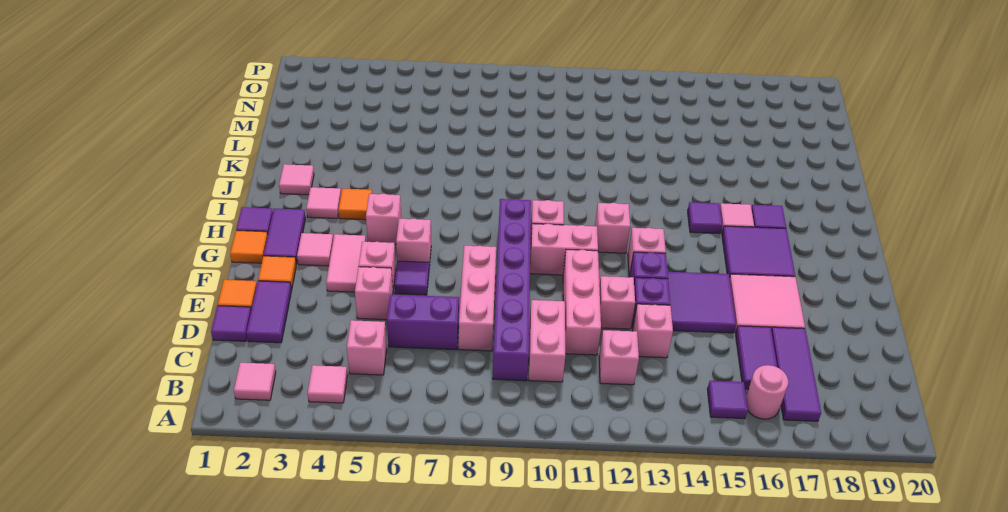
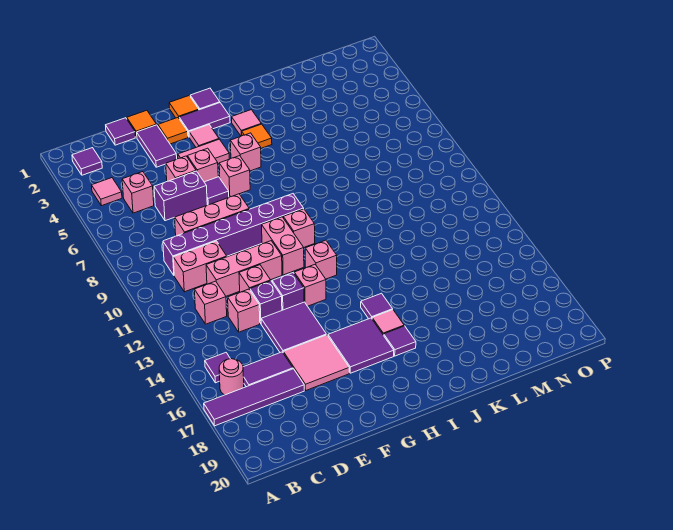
pink tile B2 level 1 -> purple tile B2 level 1
purple tile B17:D17 level 1 -> purple tile A17:D17 level 1
purple tile D2:E2 level 1 -> purple tile E2:E3 level 1
purple brick D6:D7 level 1 -> purple brick D6:E6 level 1
pink tile J2 level 1 -> none

